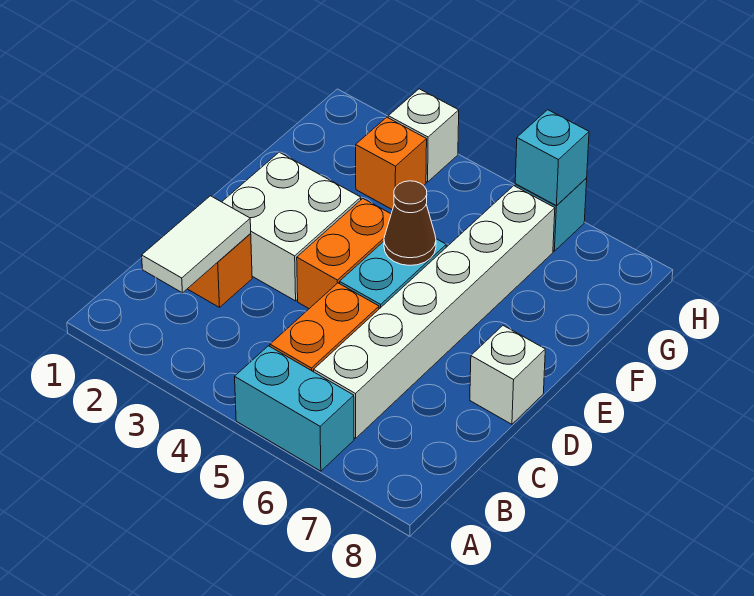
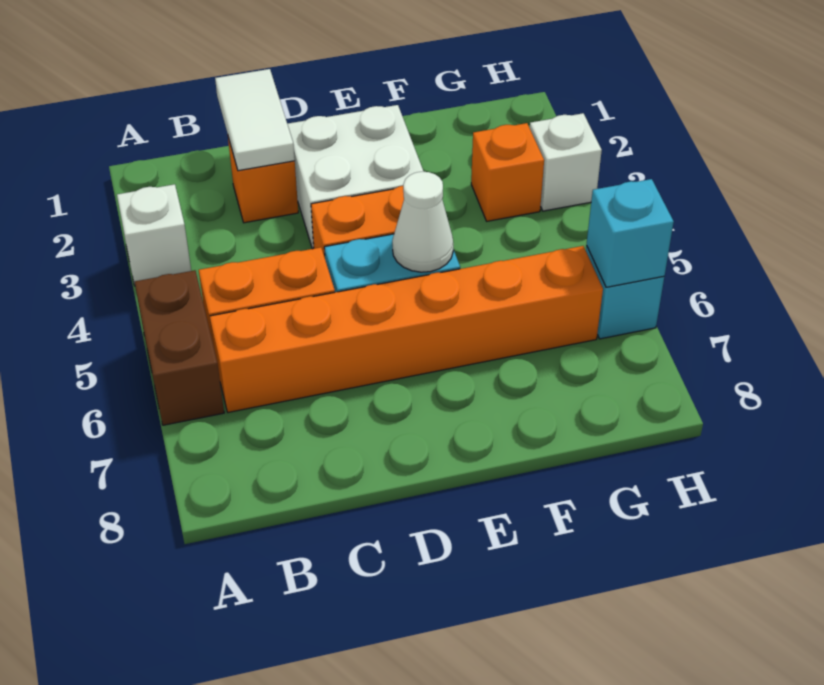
cyan brick A5:A6 level 1 -> brown brick A5:A6 level 1
white tile B2:C2 level 2 -> white tile C1:C2 level 2
white brick B6:G6 level 1 -> orange brick B6:G6 level 1
white brick D8 level 1 -> white brick A3 level 1
brown cone E5 level 2 -> white cone E5 level 2

